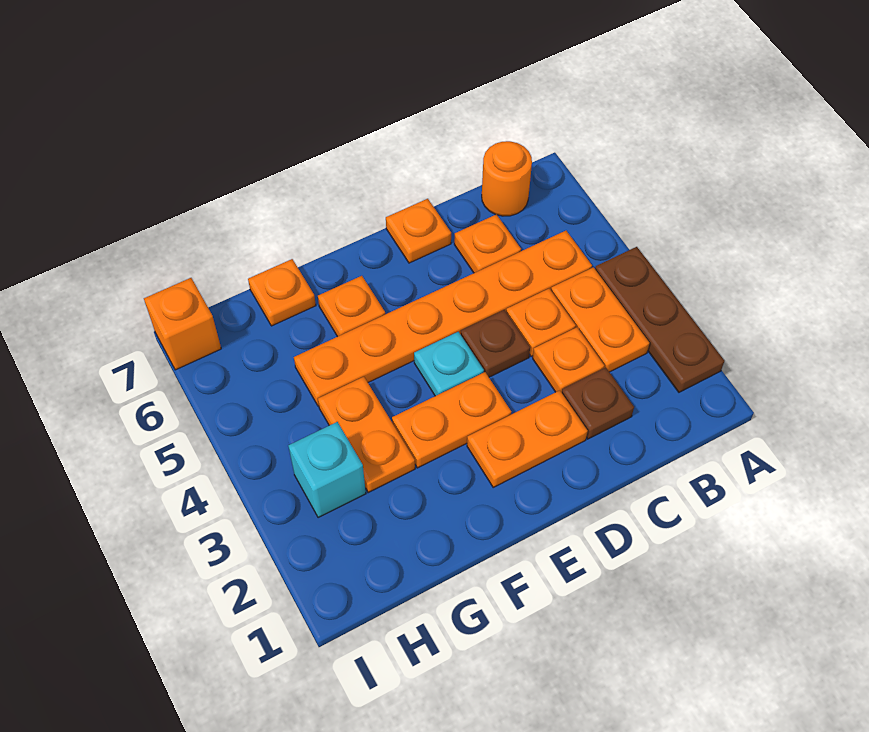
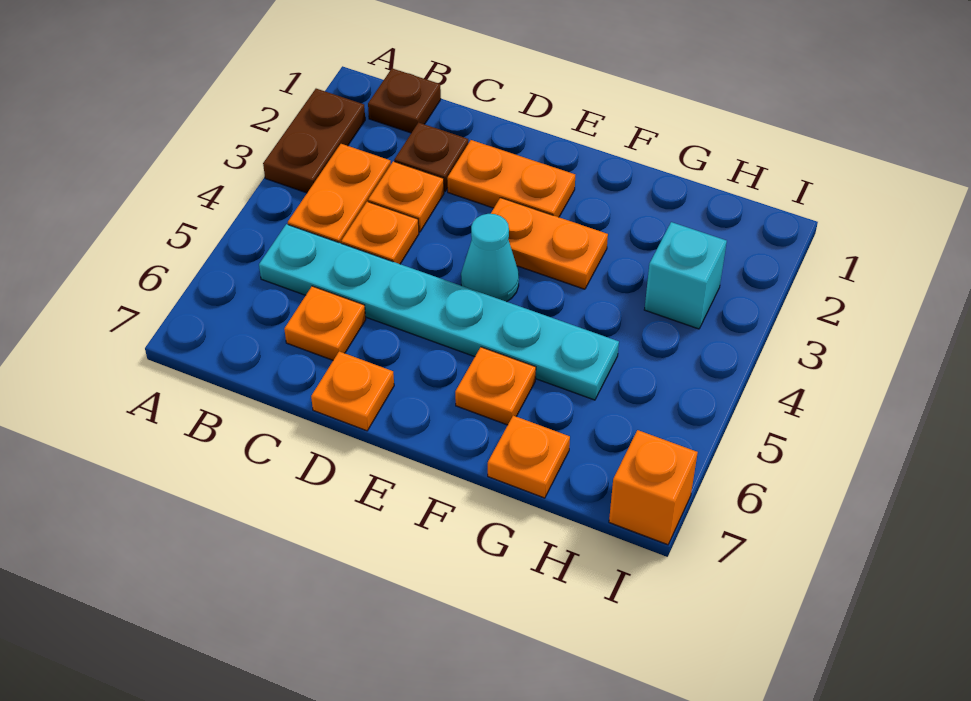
brown plate A2:A4 level 1 -> brown plate A2:A3 level 1
orange plate B5:G5 level 1 -> cyan plate B5:G5 level 1
orange round brick B7 level 1 -> none
brown plate D4 level 1 -> brown plate B1 level 1
cyan plate E4 level 1 -> cyan cone E4 level 1
orange plate G3:G4 level 1 -> none

